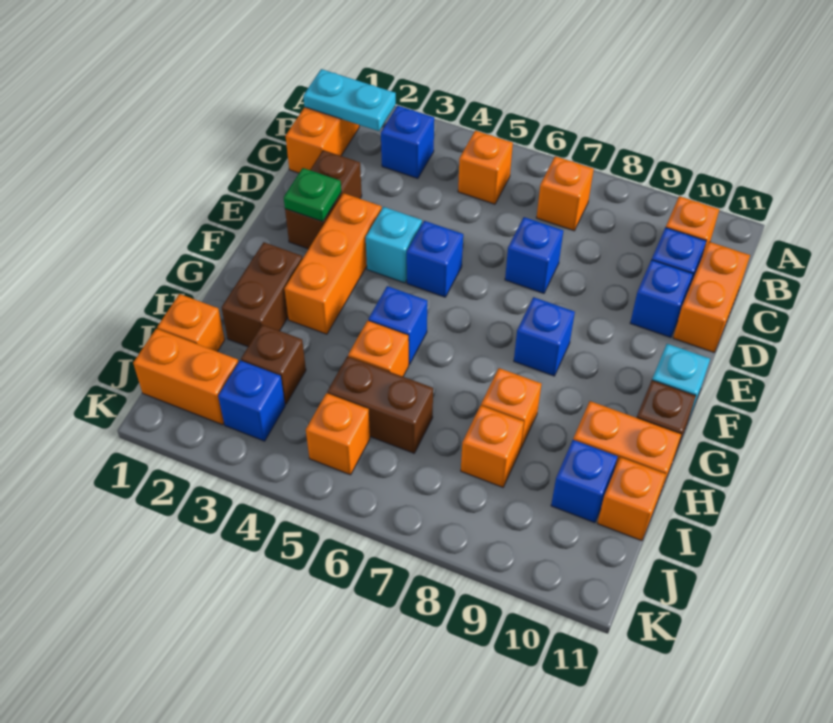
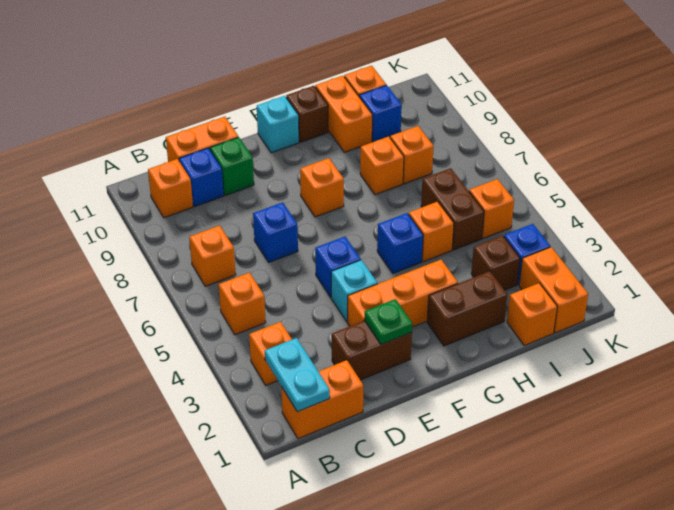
blue brick B3 level 1 -> orange brick B3 level 1
blue brick D10 level 1 -> green brick D10 level 1
blue brick F8 level 1 -> orange brick F8 level 1

